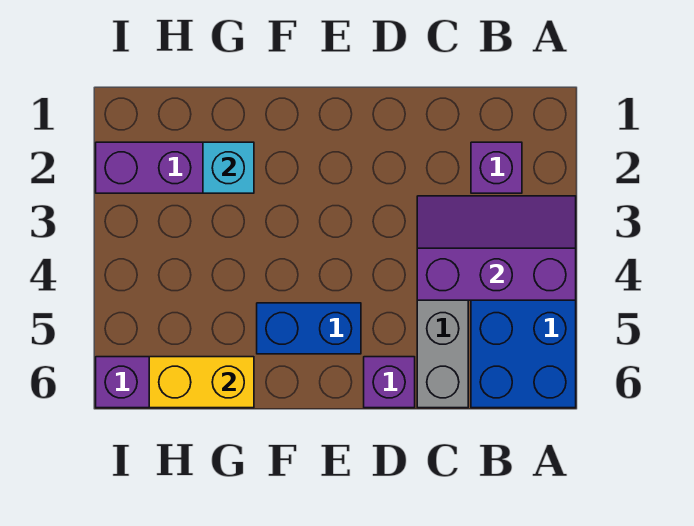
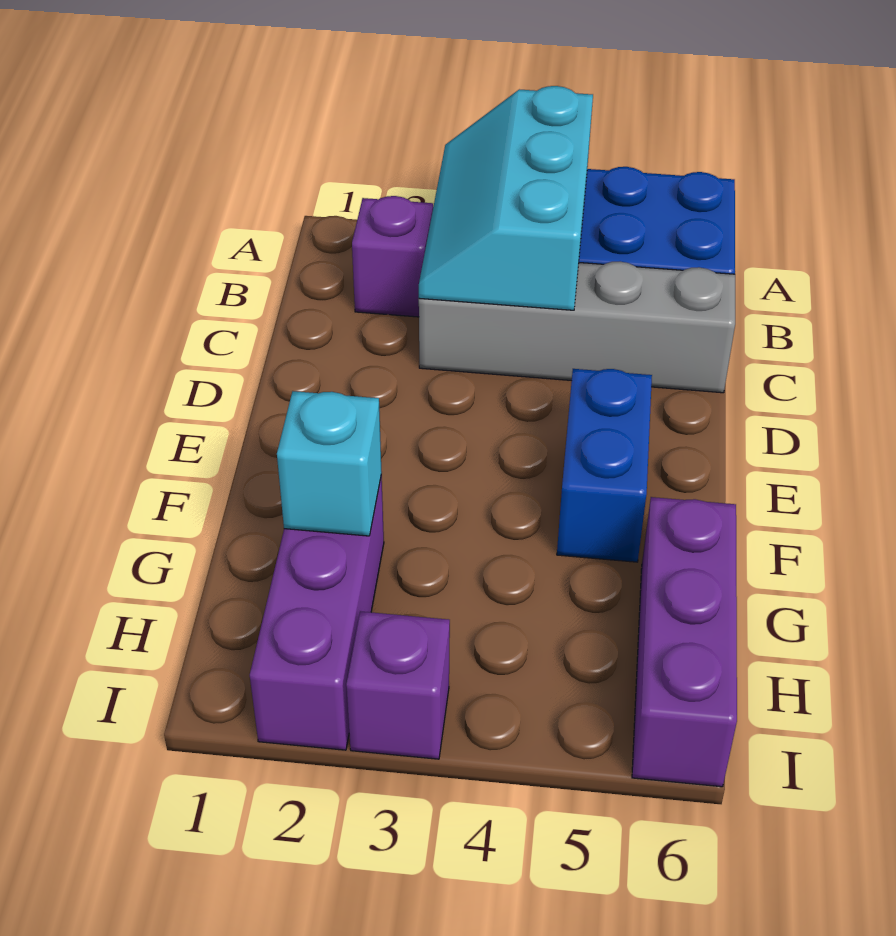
purple slope A3:C4 level 2 top 4 -> cyan slope A3:C4 level 2 top 4
purple brick D6 level 1 -> purple brick I3 level 1
yellow brick G6:H6 level 2 -> none

